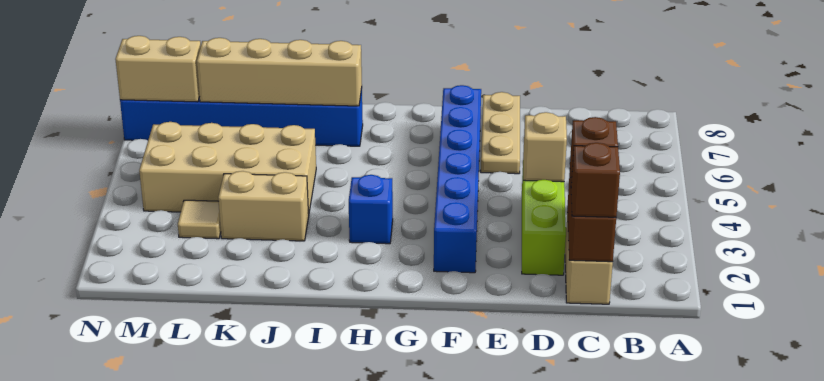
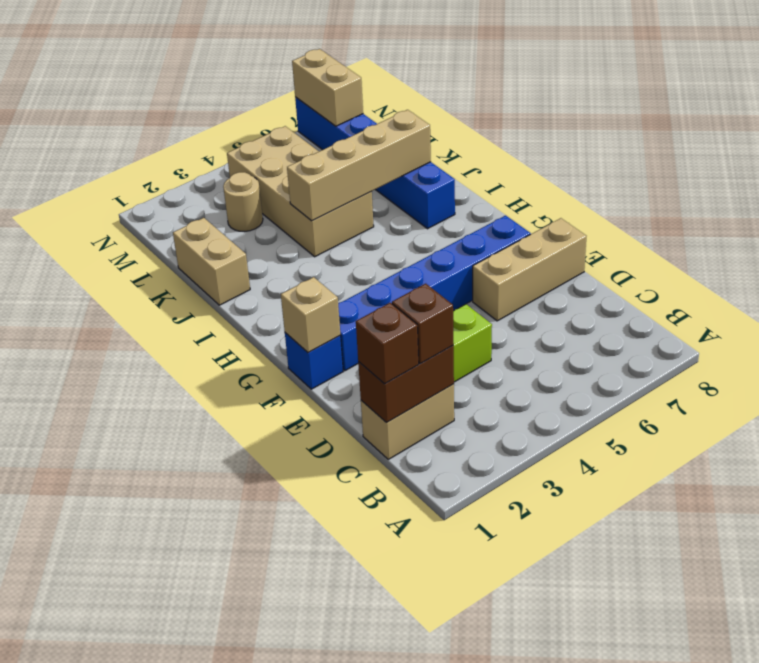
tan brick D4 level 2 -> tan brick F1 level 2
tan plate E6:E8 level 1 -> tan brick E6:E8 level 1
blue brick H3 level 1 -> blue brick F1 level 1
tan brick I7:L7 level 2 -> tan brick J4:J7 level 2
tan brick J3:K3 level 1 -> tan brick J1:K1 level 1
tan tile L3 level 1 -> tan round brick L3 level 1

